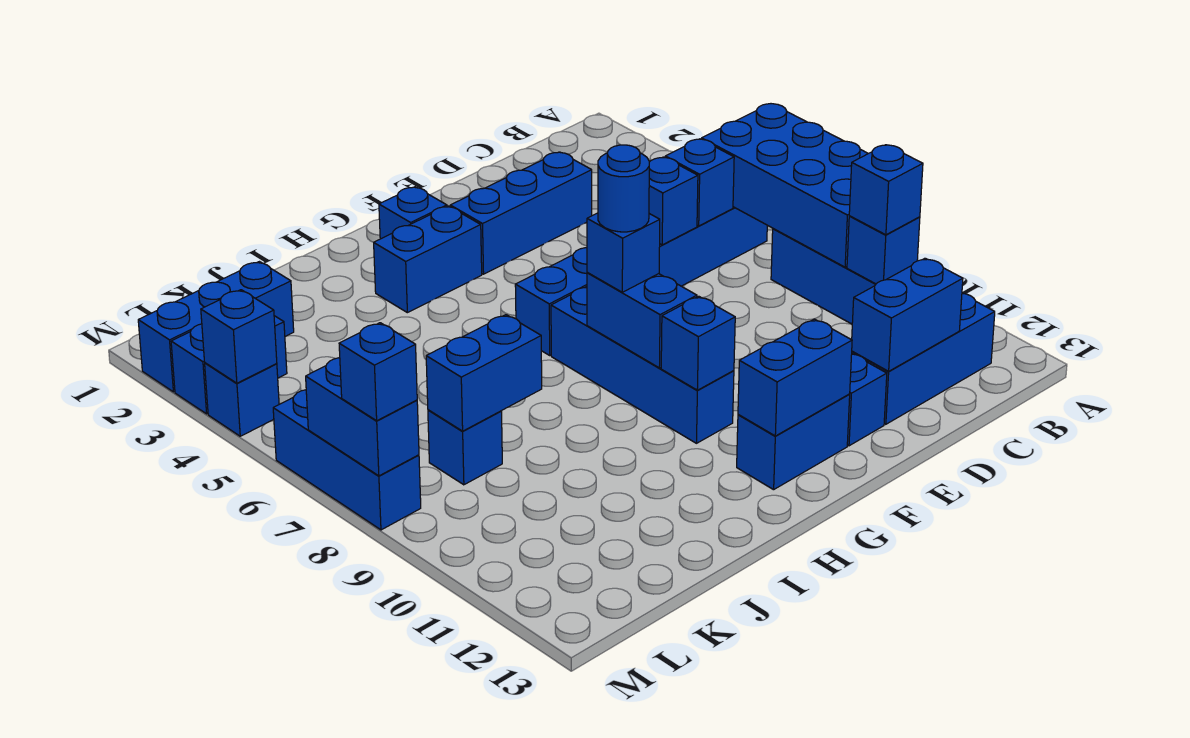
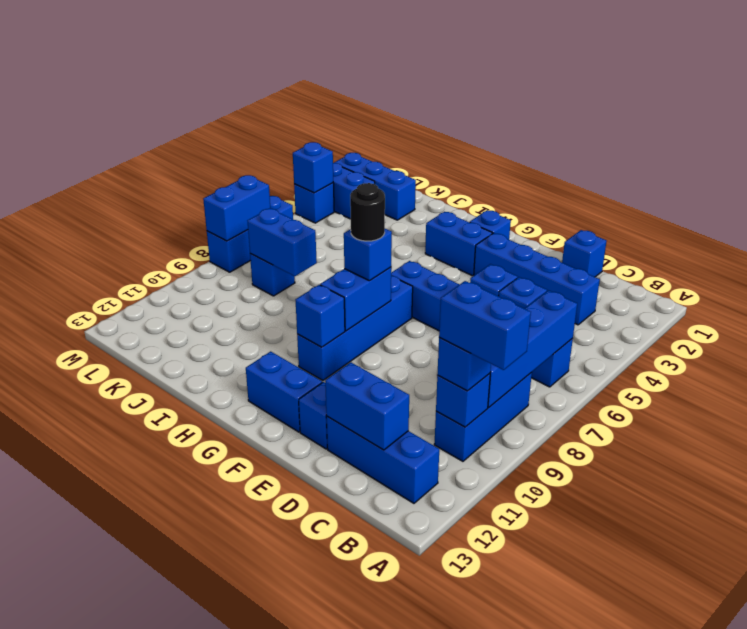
blue brick A6:B9 level 2 -> blue brick B6:B9 level 2
blue brick D3:F3 level 1 -> blue brick C3:F3 level 1
blue brick F12:G12 level 2 -> blue brick A10:B10 level 4
blue round brick G8 level 4 -> black round brick G8 level 4
blue brick M8 level 3 -> blue brick D1 level 1

